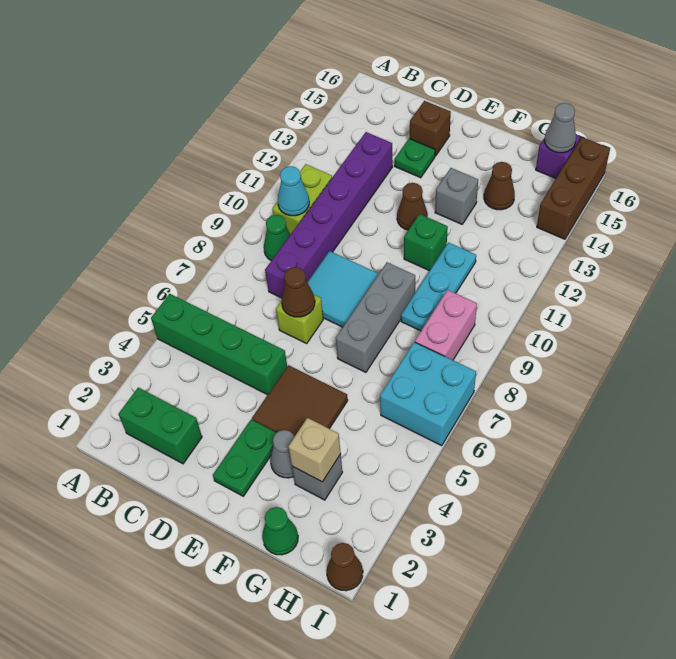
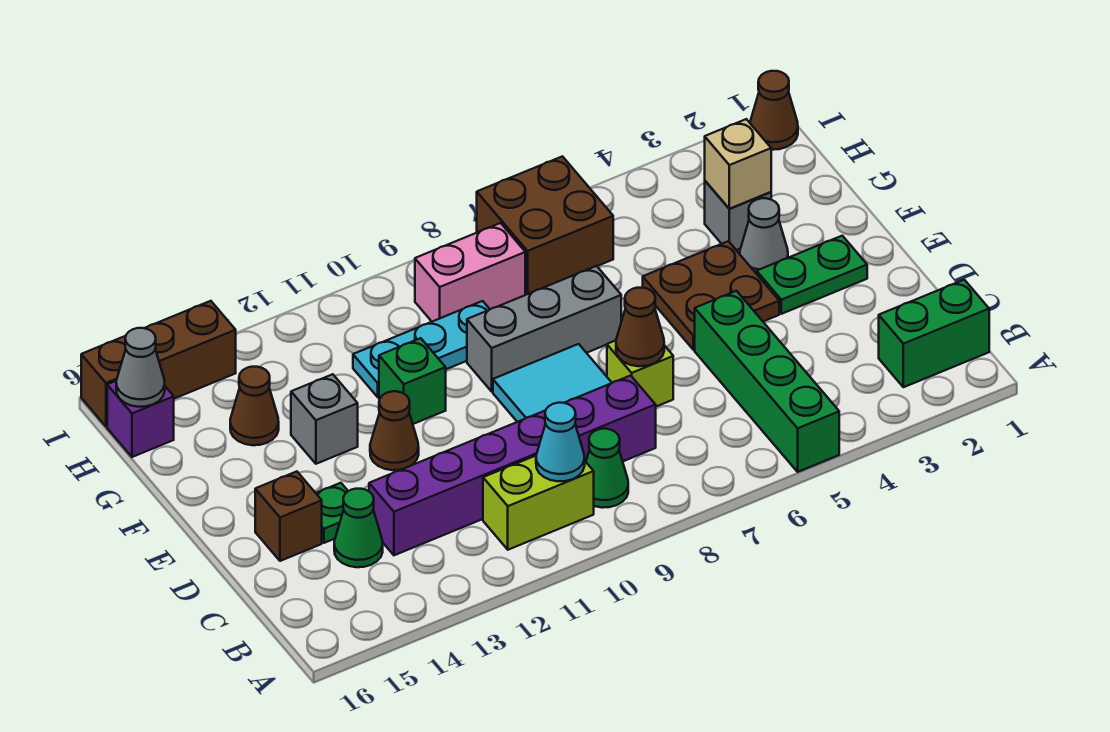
green brick B2:C2 level 1 -> green brick B1:B2 level 1
brown tile E4:F5 level 1 -> brown plate E4:F5 level 1
green cone G1 level 1 -> green cone C14 level 1
cyan brick H6:I7 level 1 -> brown brick H6:I7 level 1

